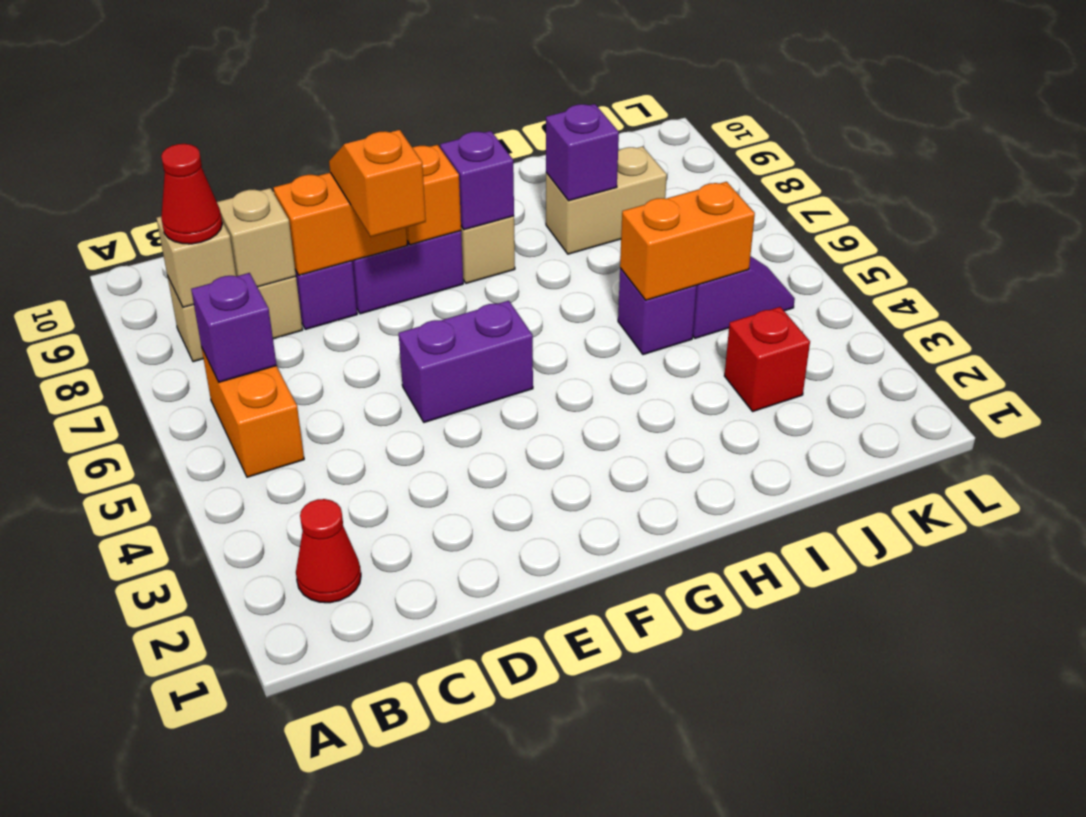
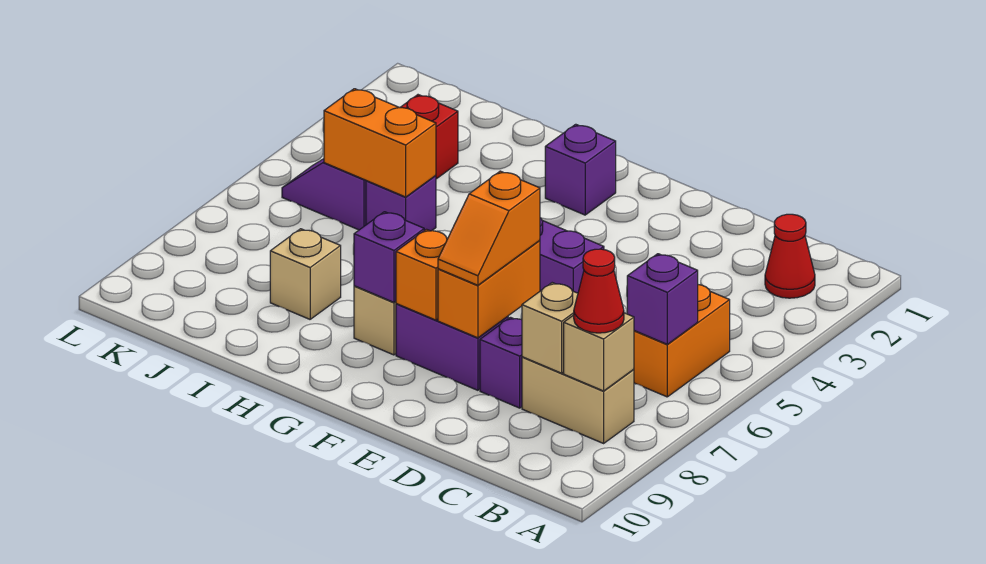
orange brick D8:E8 level 2 -> orange brick E7:E8 level 2
tan brick I8:J8 level 1 -> tan brick I8 level 1
purple brick I8 level 2 -> purple brick G2 level 1

